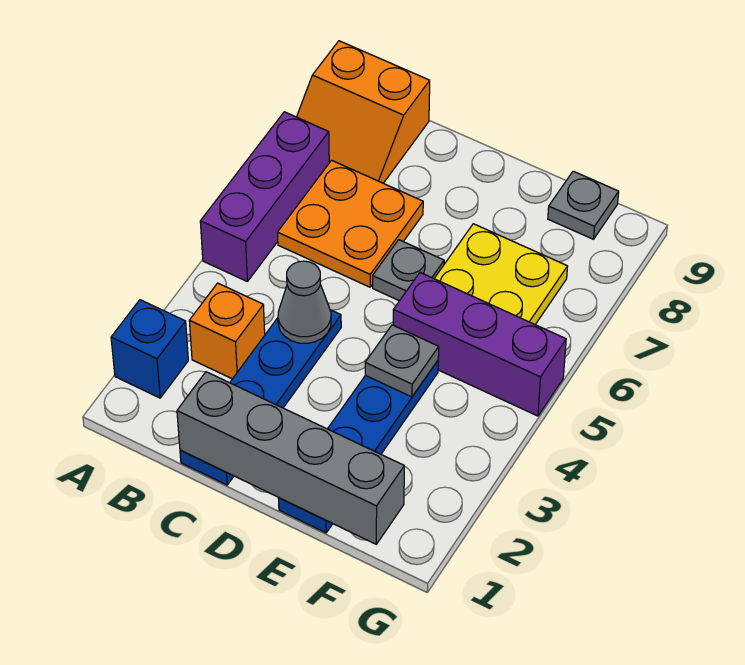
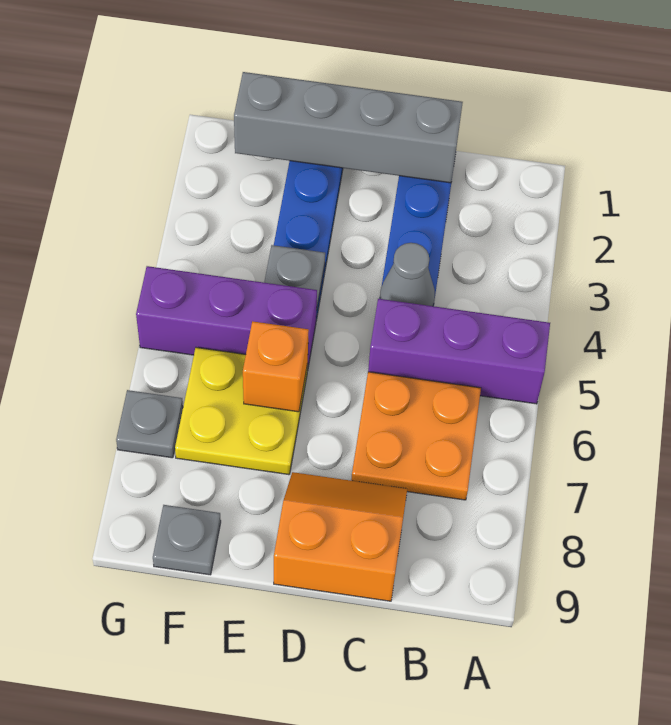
blue brick A2 level 1 -> none
purple brick A5:A7 level 1 -> purple brick A5:C5 level 1
orange slope A8:B9 level 1 top 9 -> orange slope C8:D9 level 1 top 9
orange brick B3 level 1 -> orange brick E6 level 2
grey plate D6 level 1 -> grey plate G7 level 1

